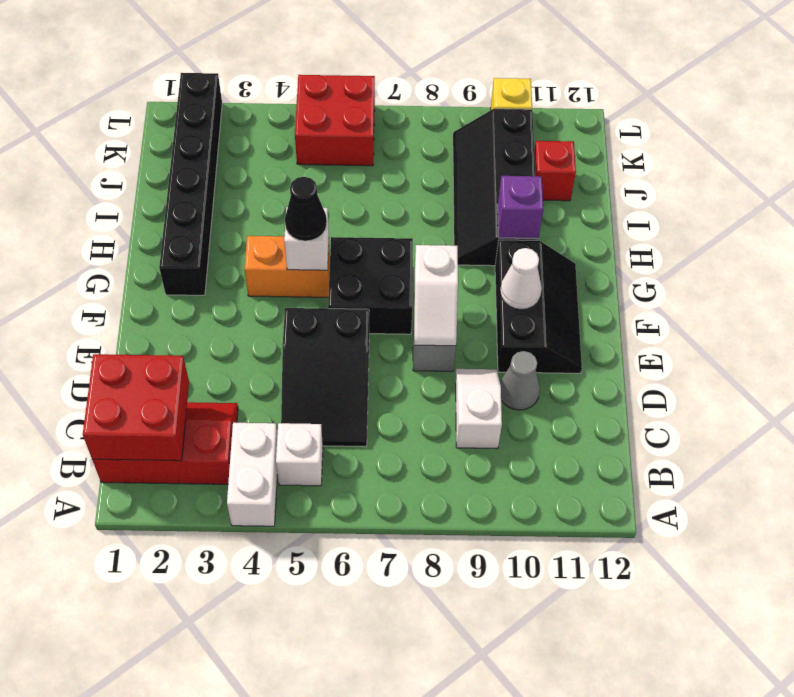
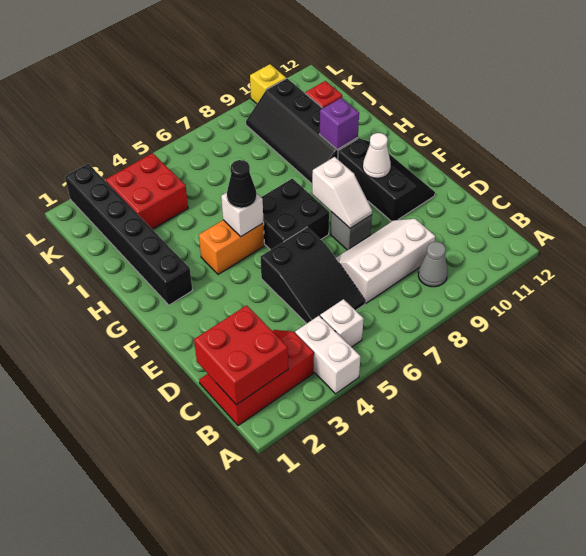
white slope C9:D9 level 1 top C -> white slope C7:D9 level 1 top C
grey cone D10 level 1 -> grey cone B9 level 1
red brick K5:L6 level 1 -> red brick J3:K4 level 1

